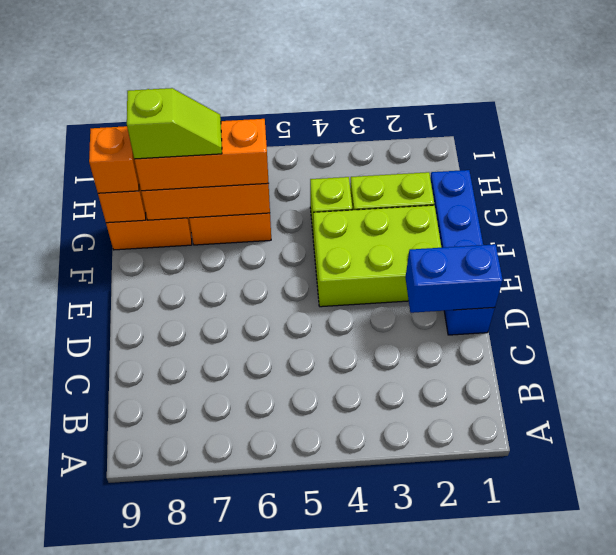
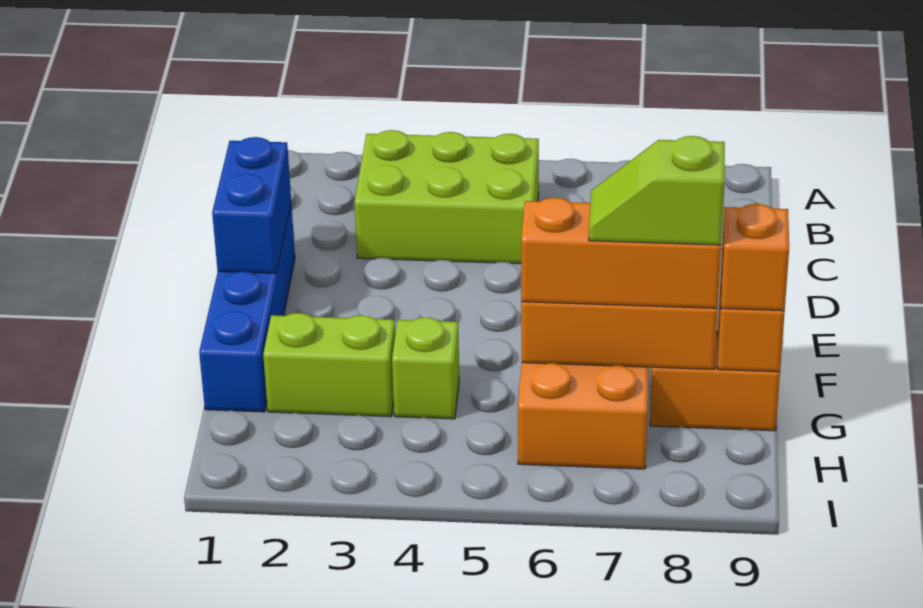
blue brick D1:D2 level 2 -> blue brick D1:E1 level 2
lime brick E2:F4 level 1 -> lime brick B3:C5 level 1

